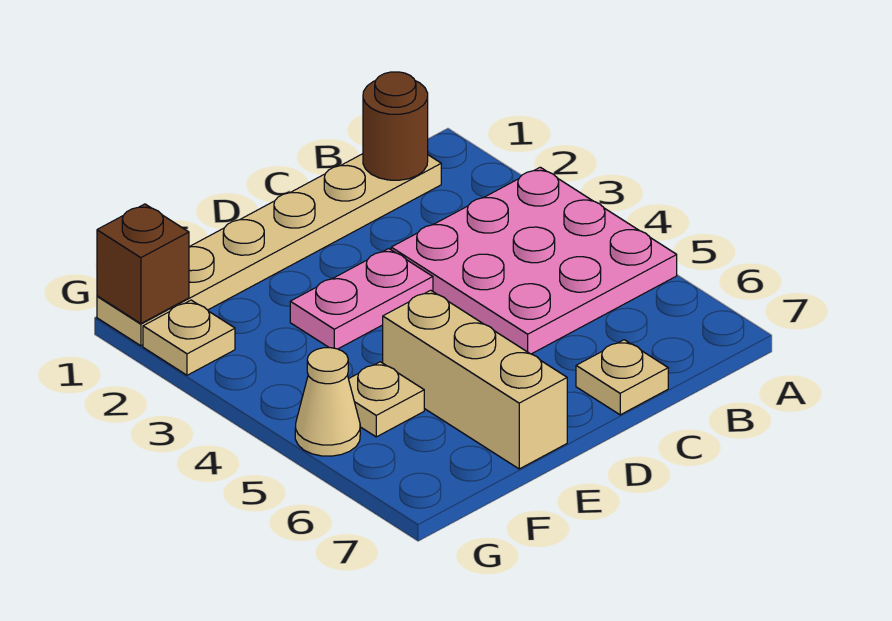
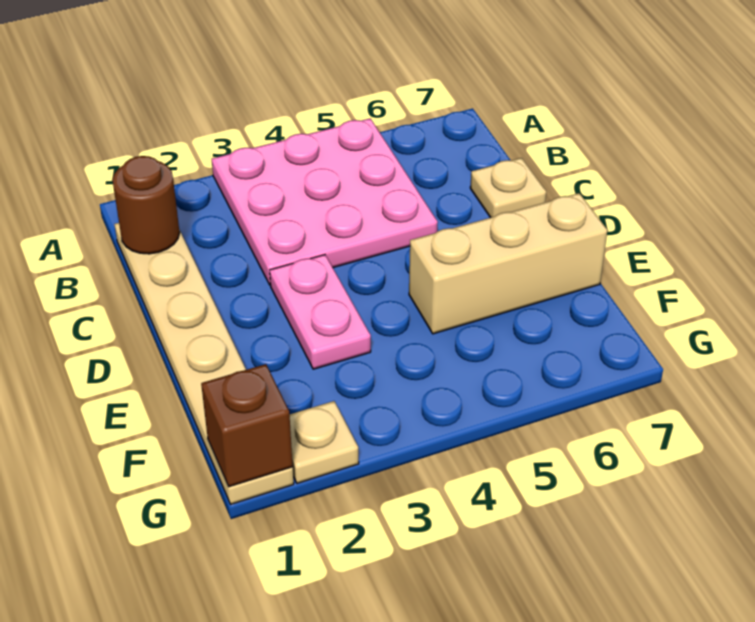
tan plate F5 level 1 -> none
tan cone G5 level 1 -> none

